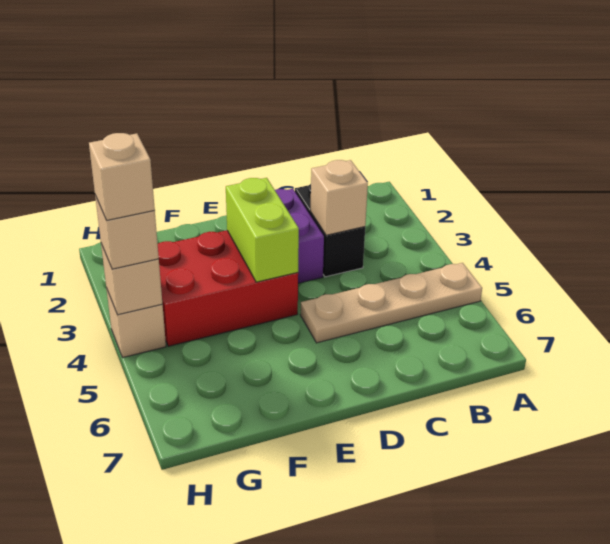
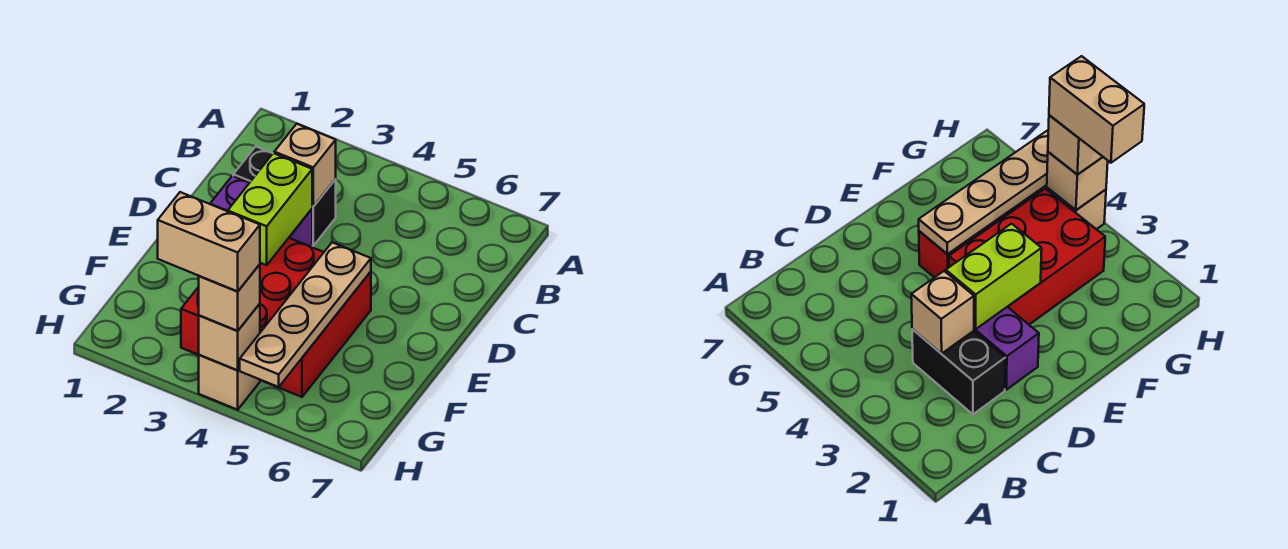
tan plate A5:D5 level 1 -> tan plate E5:H5 level 2
lime brick E3:E4 level 2 -> lime brick D3:E3 level 2
none -> red brick E5:G5 level 1
tan brick H4 level 4 -> tan brick H3:H4 level 4

